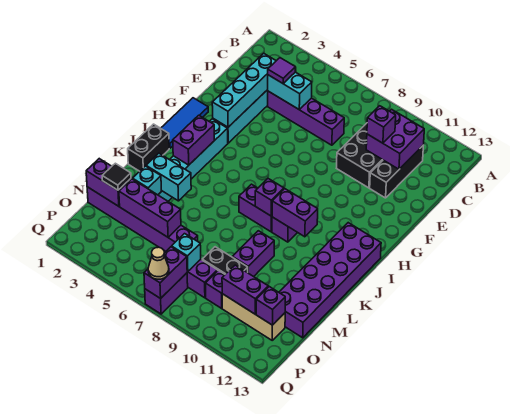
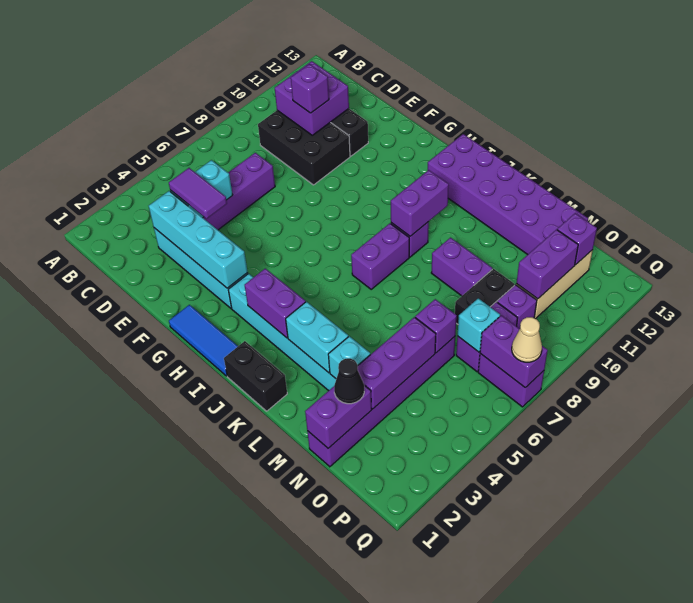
purple tile D4 level 3 -> purple tile D4:E4 level 3
purple brick J8 level 2 -> purple brick N6 level 2
cyan brick L3:L4 level 2 -> cyan brick K3:L3 level 2
black tile N2 level 3 -> black cone N2 level 3

